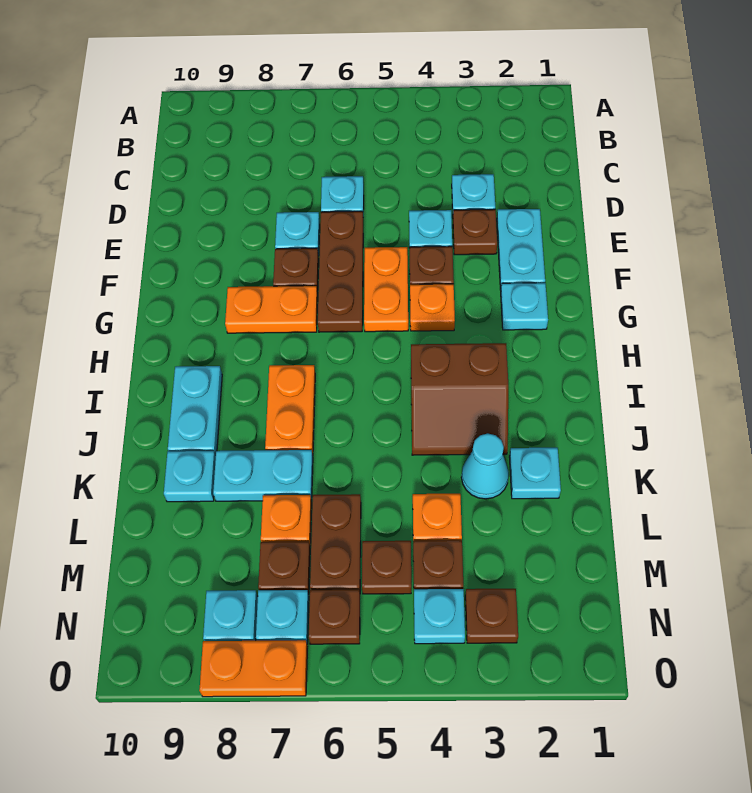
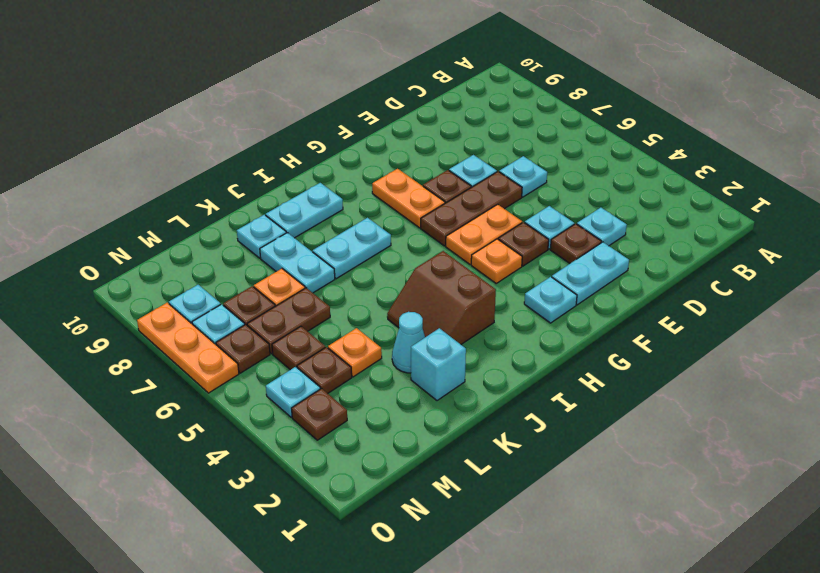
orange plate I7:J7 level 1 -> cyan plate I7:J7 level 1
cyan plate K2 level 1 -> cyan brick K2 level 1
orange plate O7:O8 level 1 -> orange plate O6:O8 level 1

